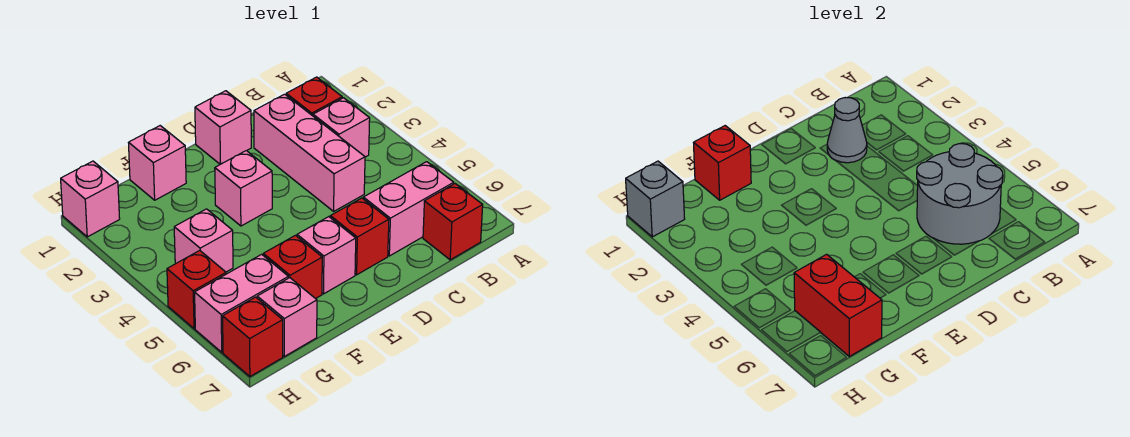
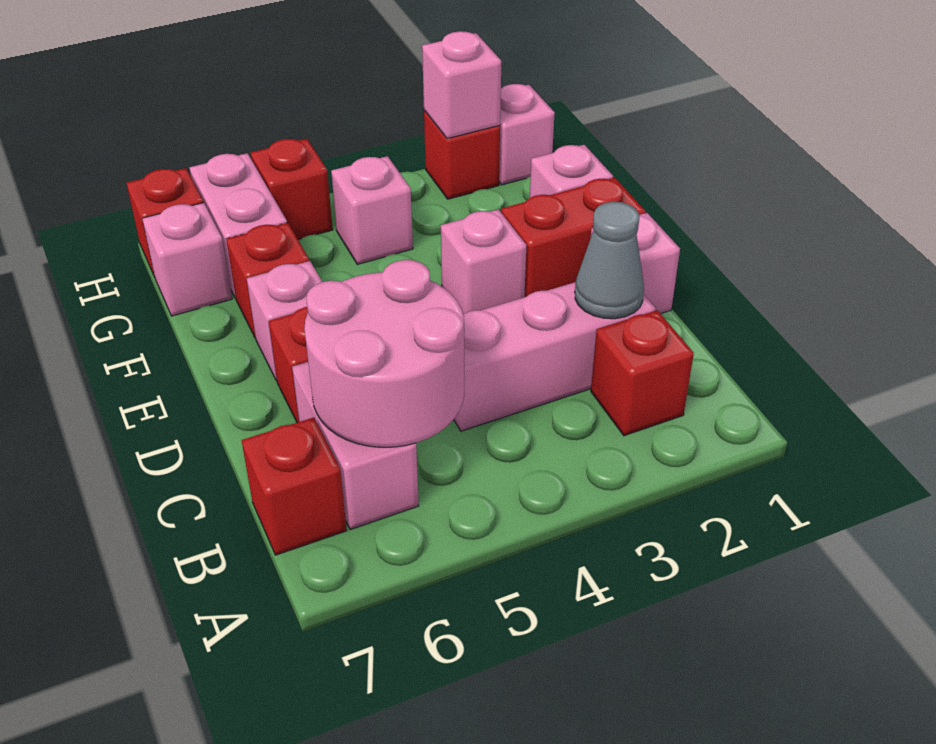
pink brick B3 level 1 -> pink brick H2 level 2
grey round brick B5:C6 level 2 -> pink round brick B5:C6 level 2
red brick F1 level 2 -> red brick H2 level 1
red brick G6:G7 level 2 -> red brick E1:E2 level 1
grey brick H1 level 2 -> none

